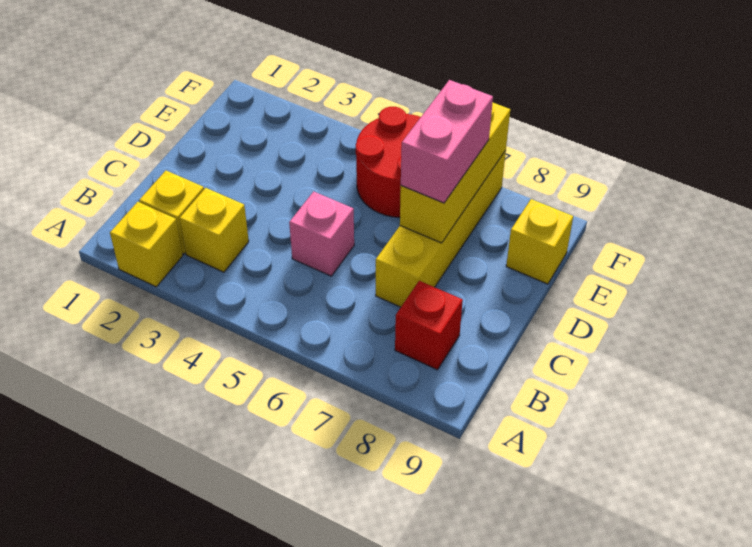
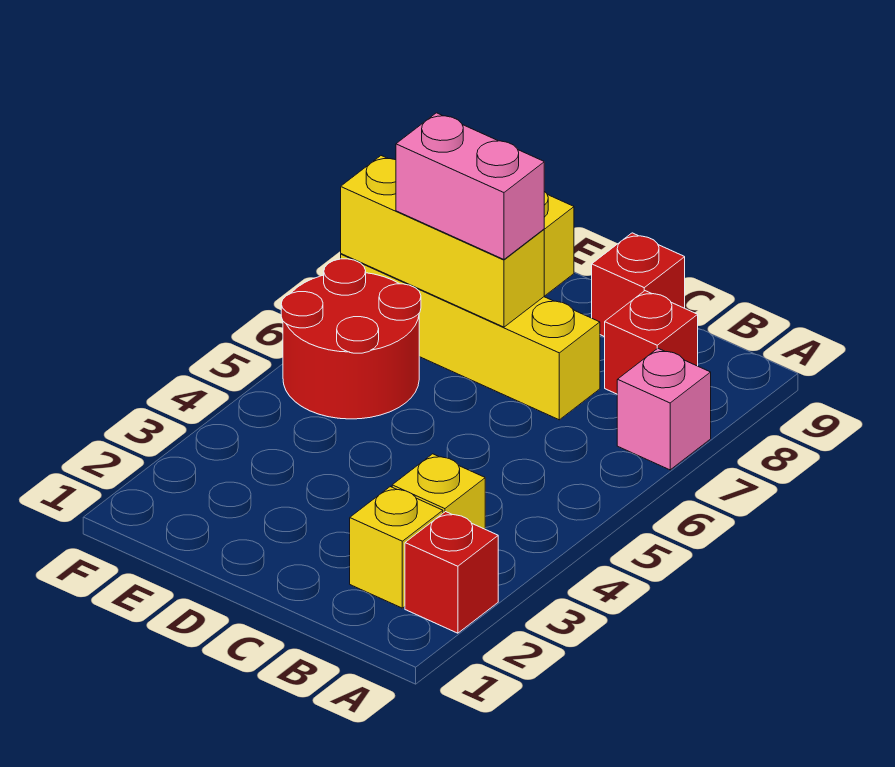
yellow brick A2 level 1 -> red brick A2 level 1
pink brick C5 level 1 -> pink brick A7 level 1
none -> red brick C9 level 1

